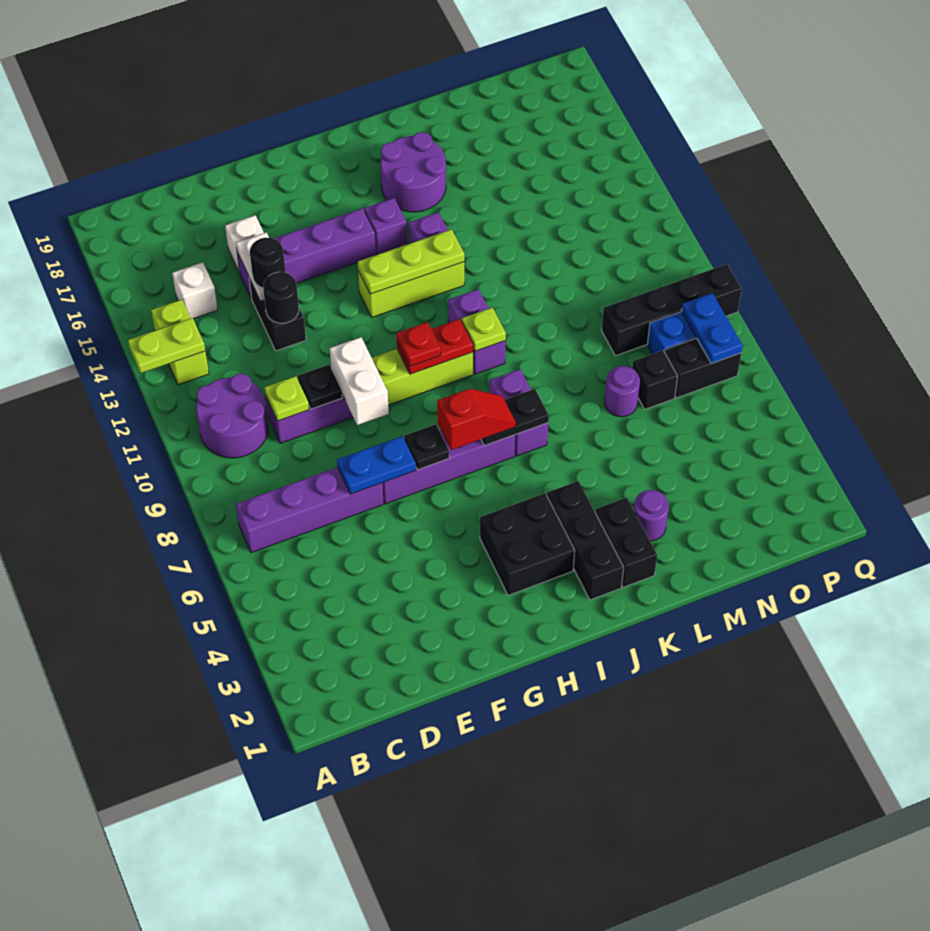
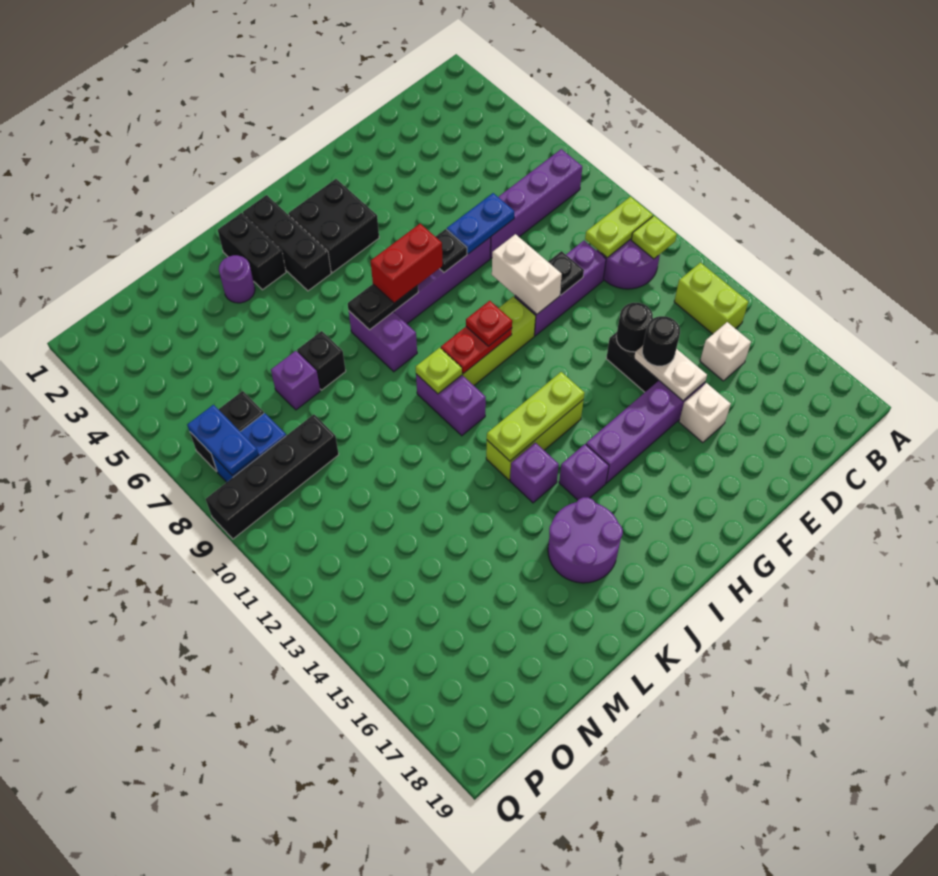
lime plate A13:B13 level 2 -> lime plate B10:C10 level 2
lime plate D10 level 2 -> lime plate B11 level 2
red slope H7:I7 level 3 top H -> red brick H7:I7 level 3
purple round brick M7 level 1 -> purple brick M7 level 1
black brick N7 level 1 -> black brick L7 level 1

